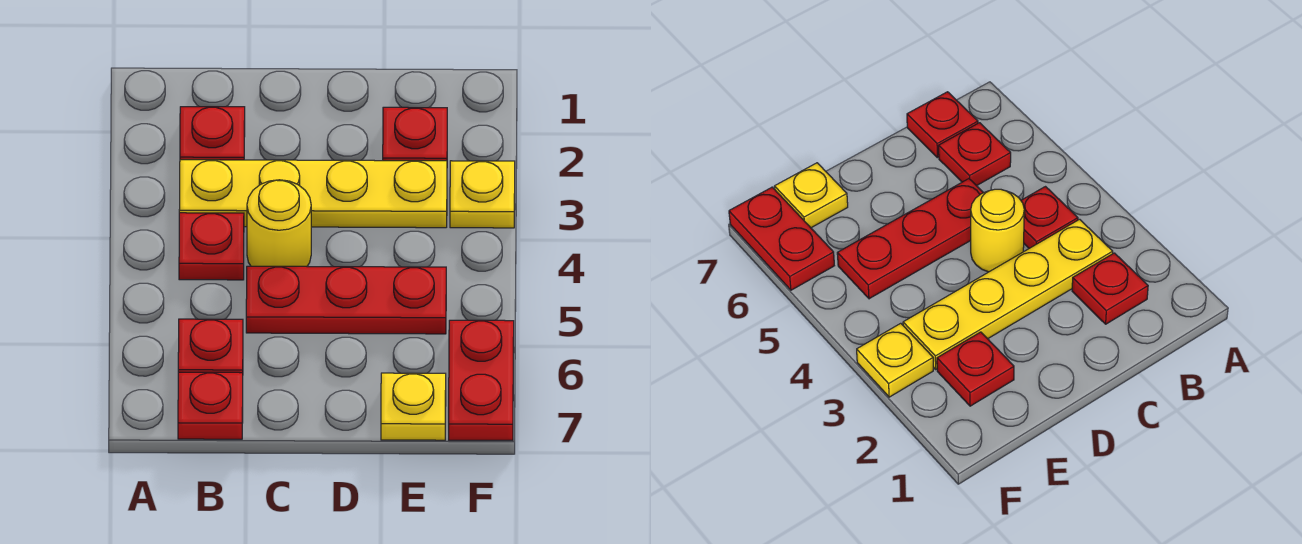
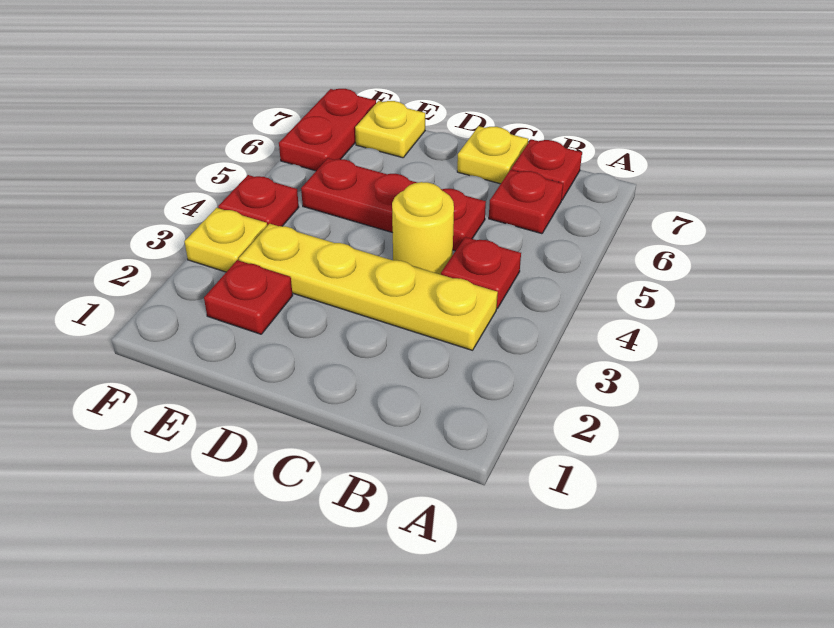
red plate B2 level 1 -> red plate F4 level 1
none -> yellow plate C7 level 1

